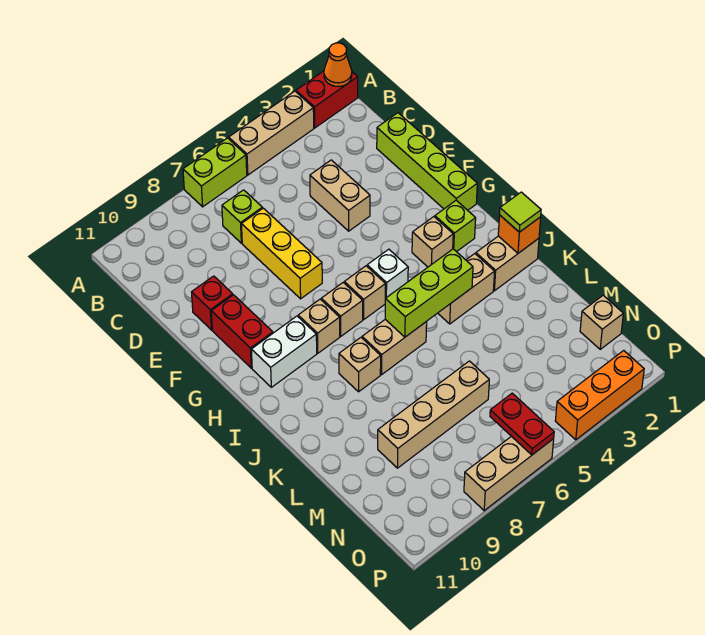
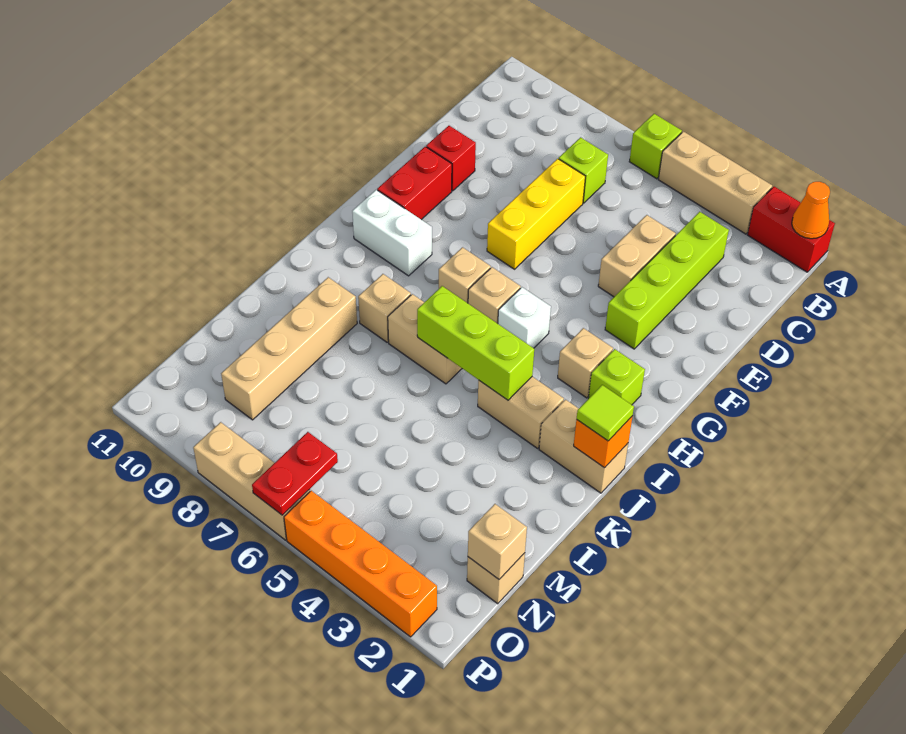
lime brick A6:A7 level 1 -> lime brick A6 level 1
lime brick D1:G1 level 1 -> lime brick C3:F3 level 1
tan brick H8 level 1 -> tan brick N1 level 2
tan brick M6:M9 level 1 -> tan brick K9:N9 level 1
orange brick P2:P4 level 1 -> orange brick P2:P5 level 1

